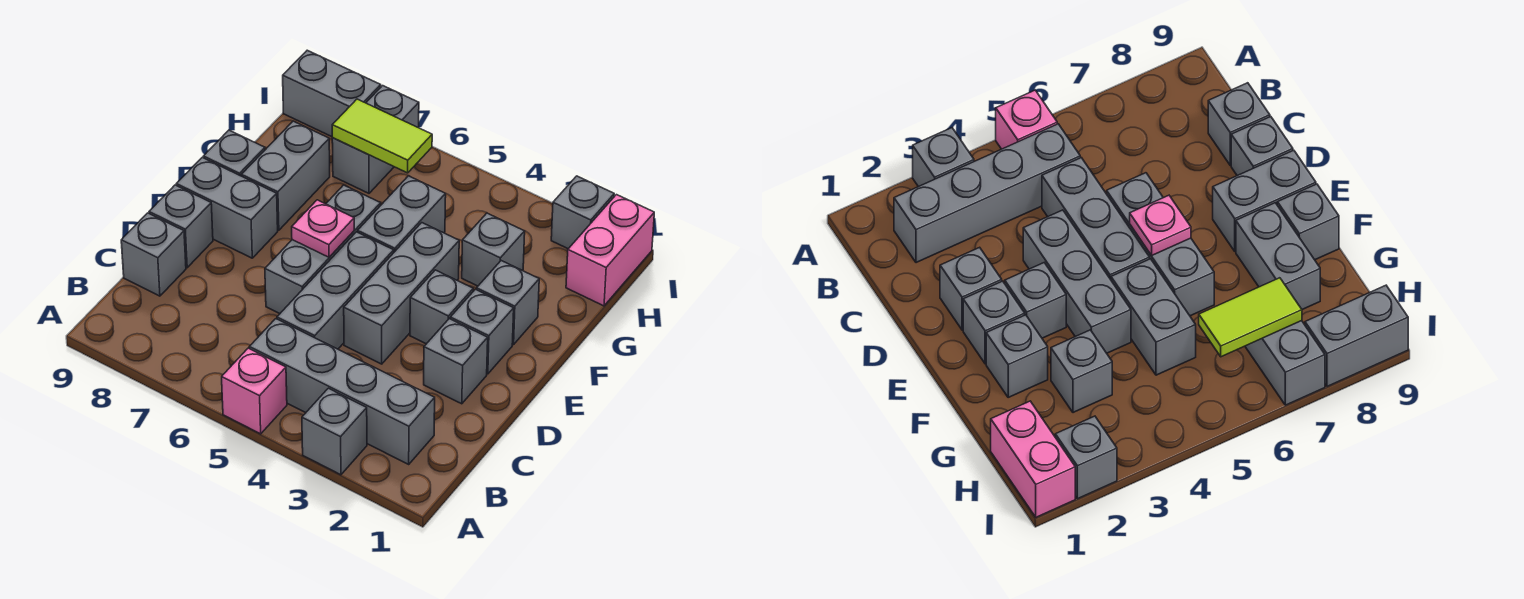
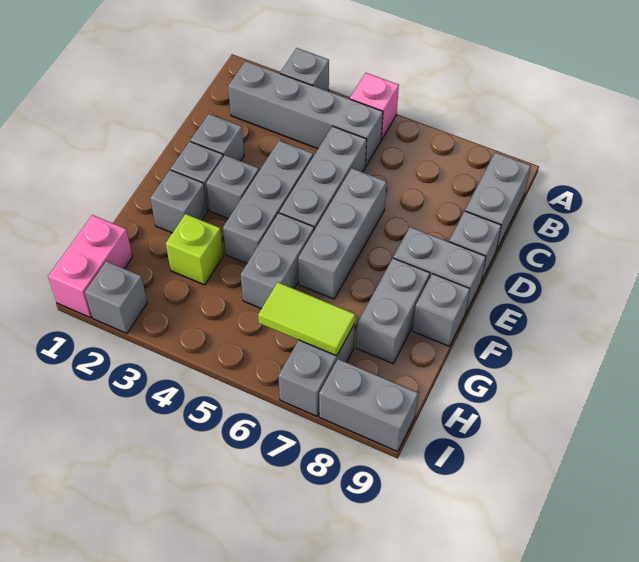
grey brick C9 level 1 -> grey brick B9:C9 level 1
pink plate E6 level 2 -> none
grey brick G3 level 1 -> lime brick G3 level 1

